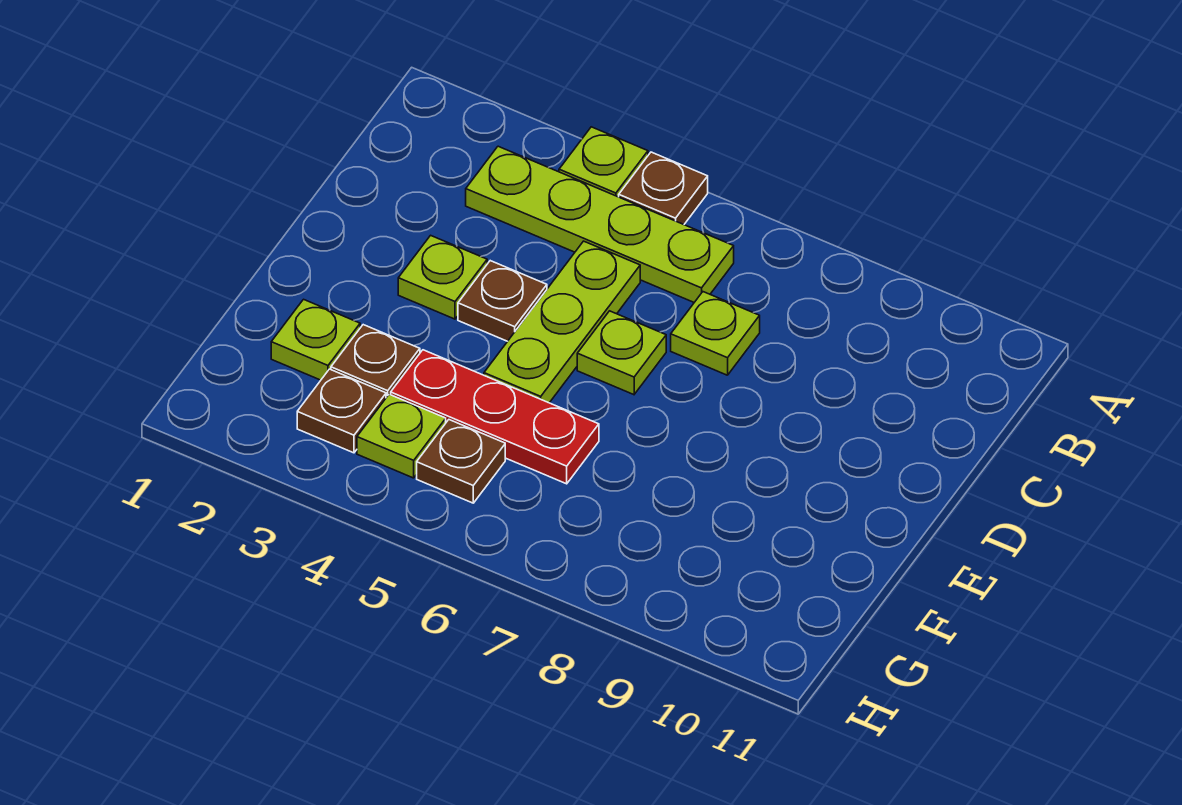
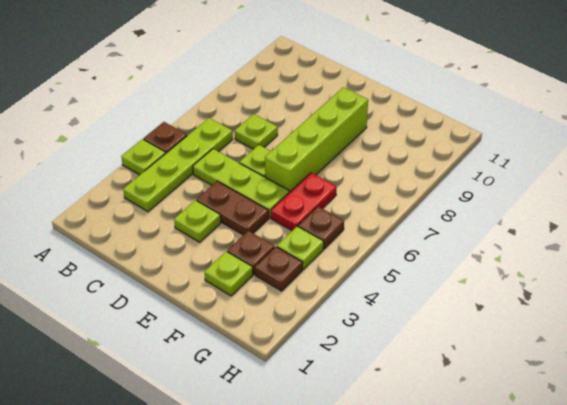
brown plate D4 level 1 -> brown plate D4:E4 level 1
none -> lime brick E6:E9 level 1
red plate F4:F6 level 1 -> red plate F5:F6 level 1

